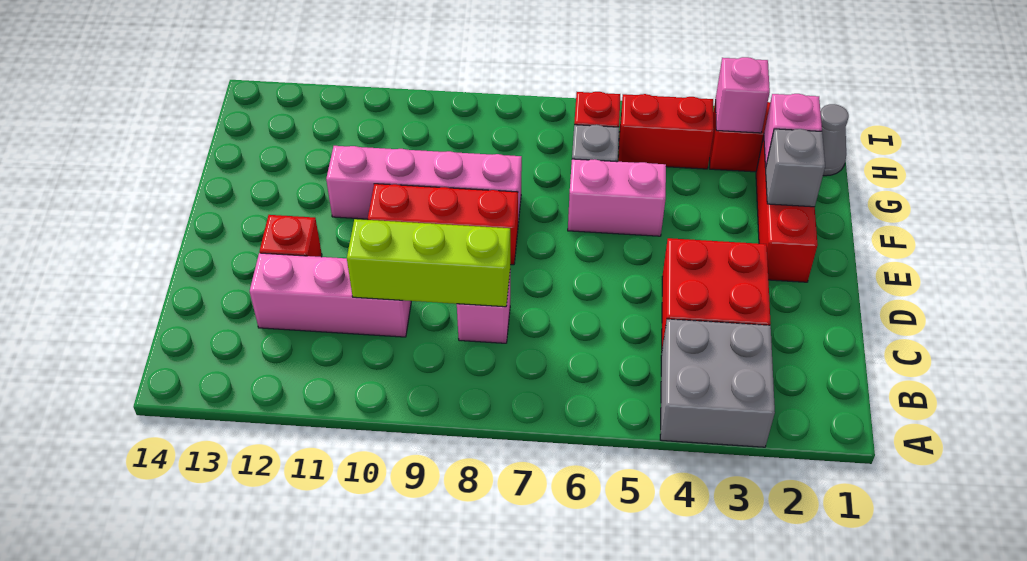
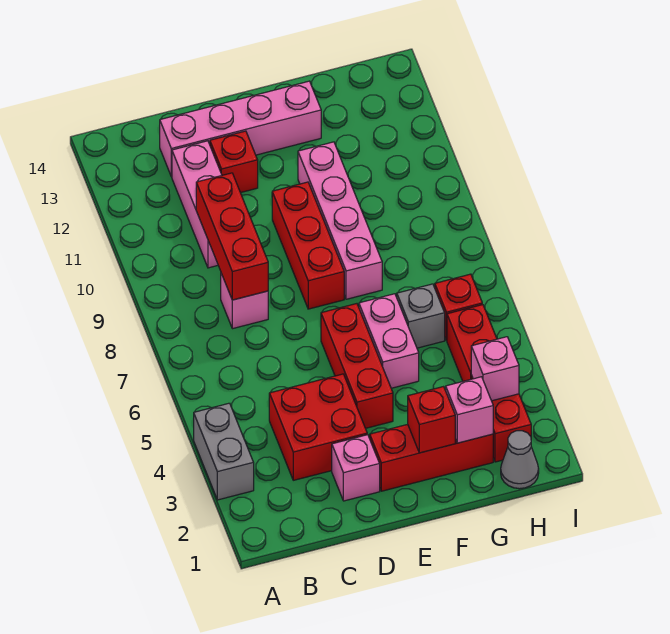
grey brick A3:B4 level 1 -> grey brick A3:A4 level 1
lime brick C8:C10 level 2 -> red brick C8:C10 level 2
none -> pink brick C13:F13 level 1
none -> pink brick D2 level 1
none -> red brick E4:E6 level 1
grey brick F2 level 2 -> red brick F2 level 2

